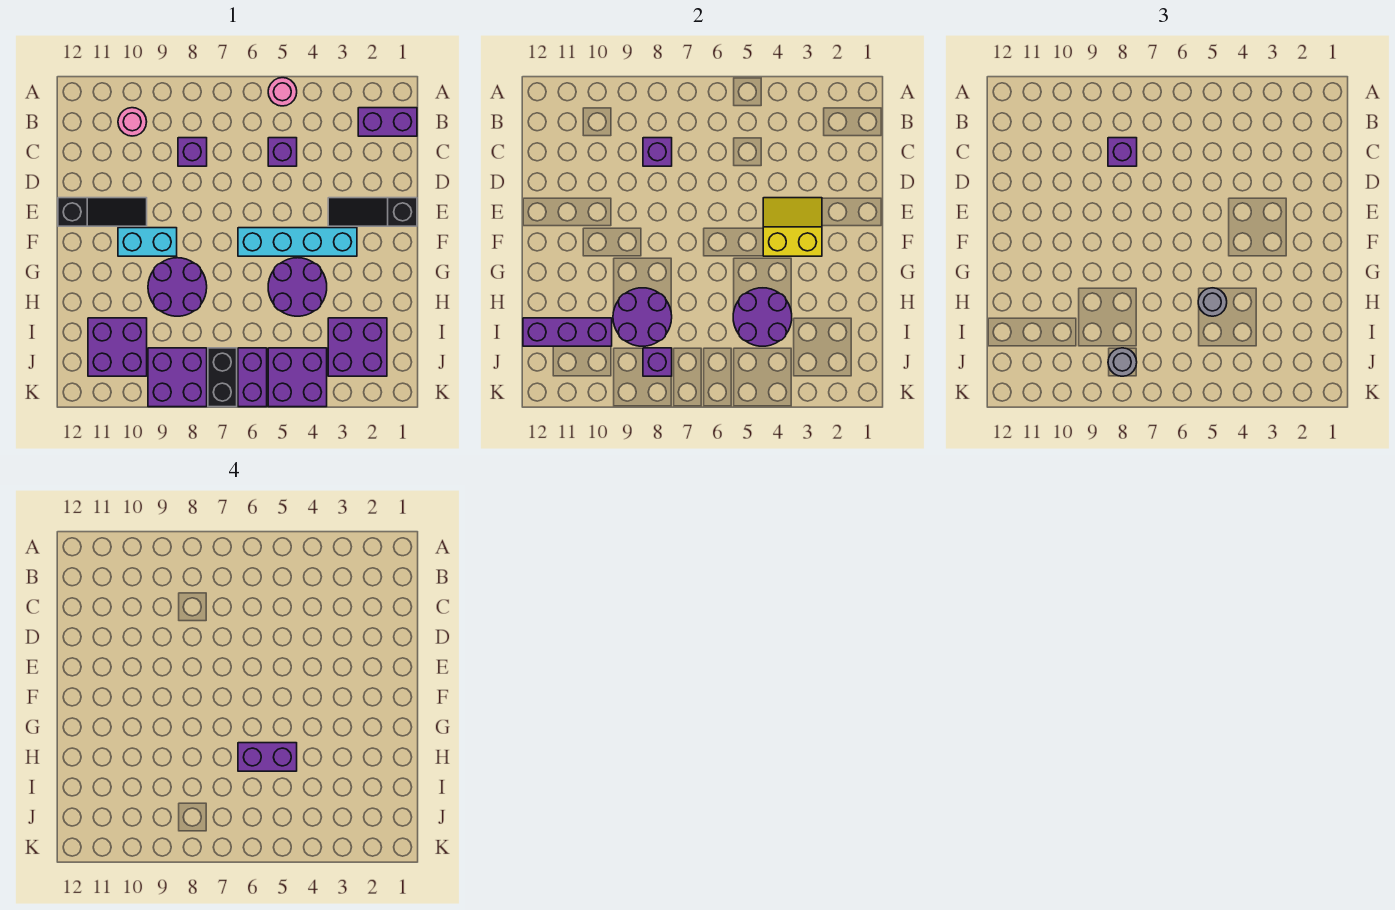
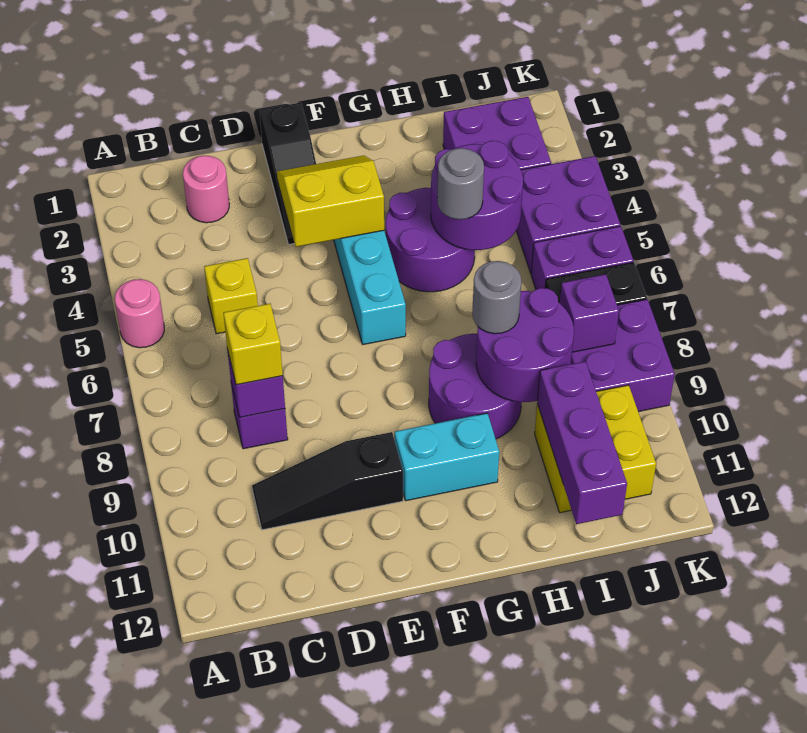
purple brick B1:B2 level 1 -> none
pink round brick B10 level 1 -> pink round brick C2 level 1
purple brick C5 level 1 -> yellow brick C5 level 1
purple brick C8 level 3 -> yellow brick C8 level 3
yellow slope E3:F4 level 2 top F -> yellow slope E3:F4 level 2 top 4
black slope E10:E12 level 1 top 12 -> black slope C10:E10 level 1 top E
cyan brick F9:F10 level 1 -> cyan brick F10:G10 level 1
purple brick H5:H6 level 4 -> none
purple brick I10:J11 level 1 -> yellow brick I10:J11 level 1
grey round brick J8 level 3 -> grey round brick H8 level 3

